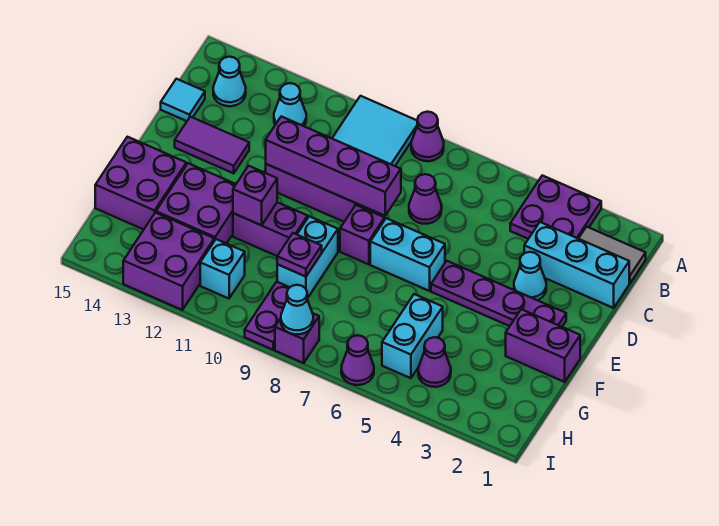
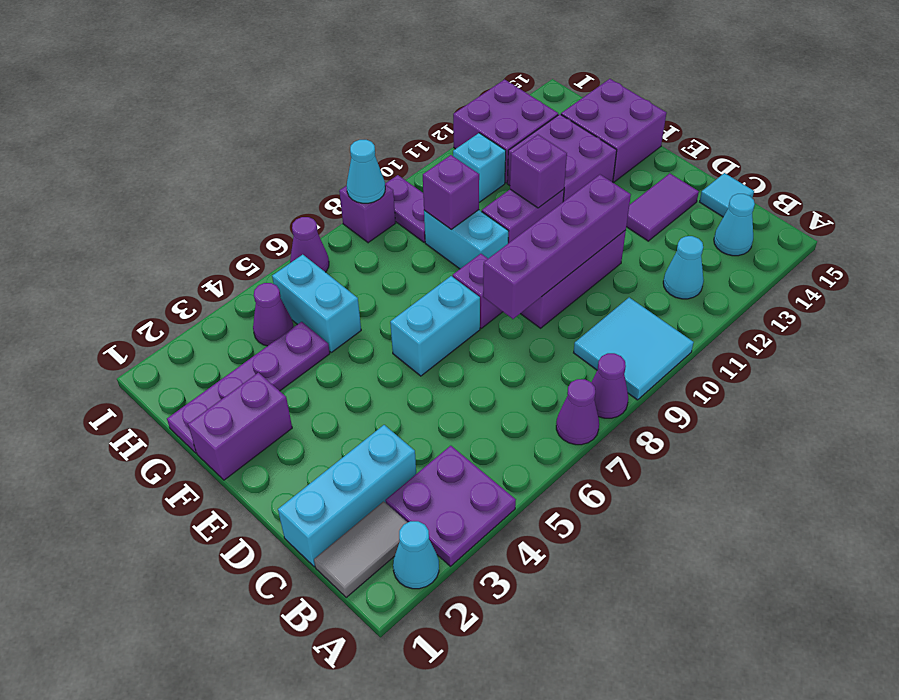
purple cone C7 level 1 -> purple cone A7 level 1
cyan cone D3 level 1 -> cyan cone A2 level 1
purple plate E2:E5 level 1 -> purple plate G1:G4 level 1
purple plate G9 level 2 -> purple brick G9 level 2

